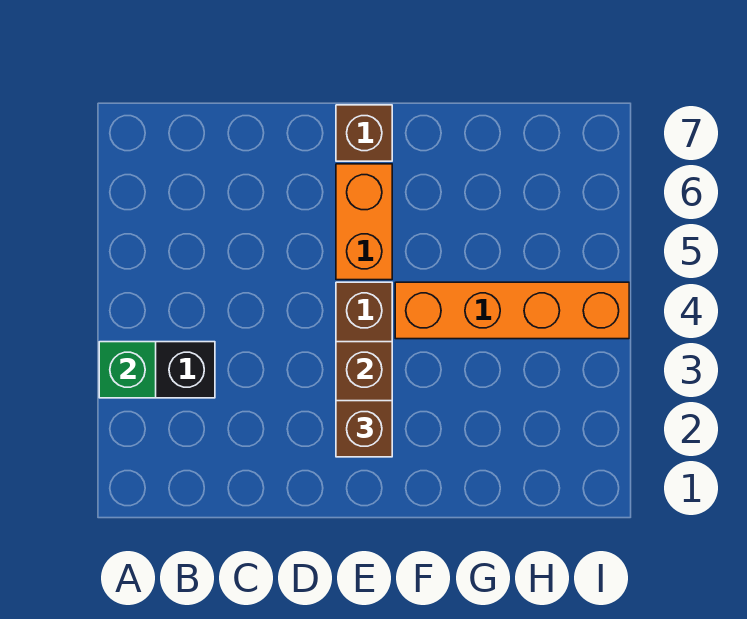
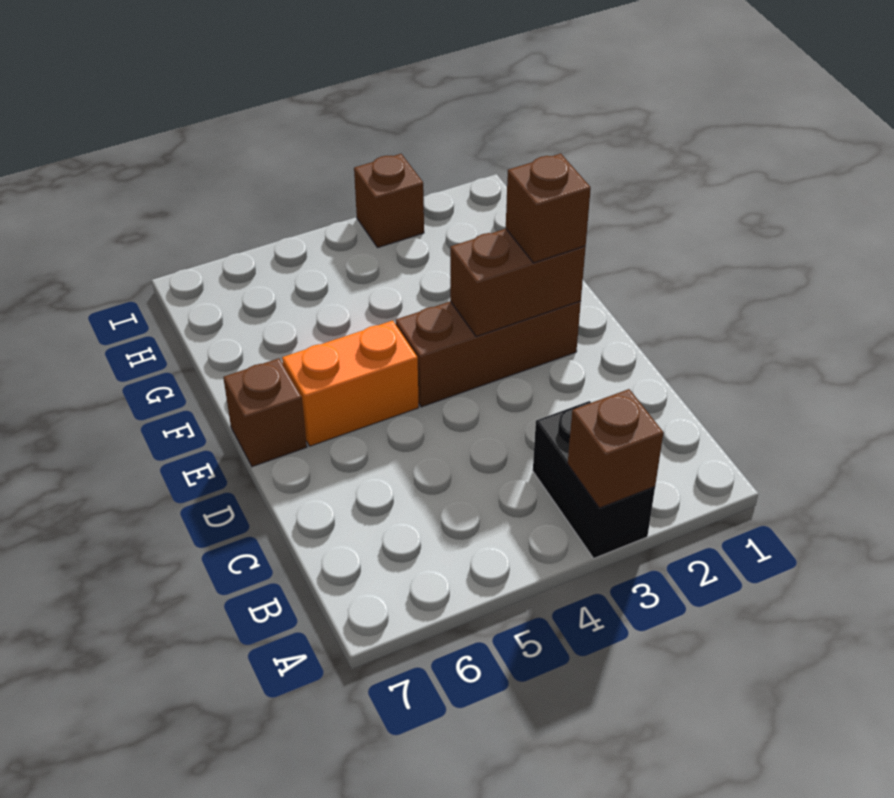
green brick A3 level 2 -> brown brick A3 level 2
orange brick F4:I4 level 1 -> none
none -> brown brick I3 level 1

